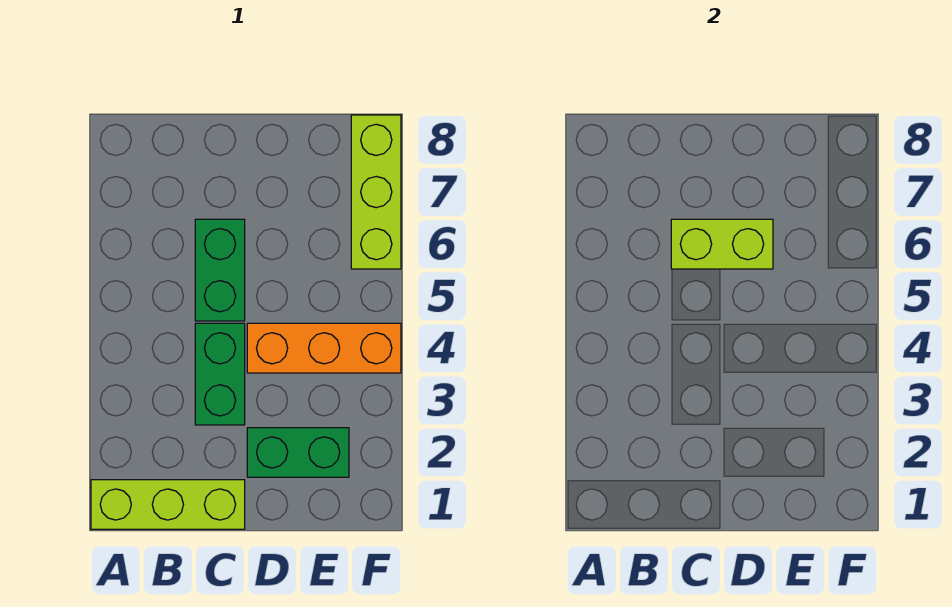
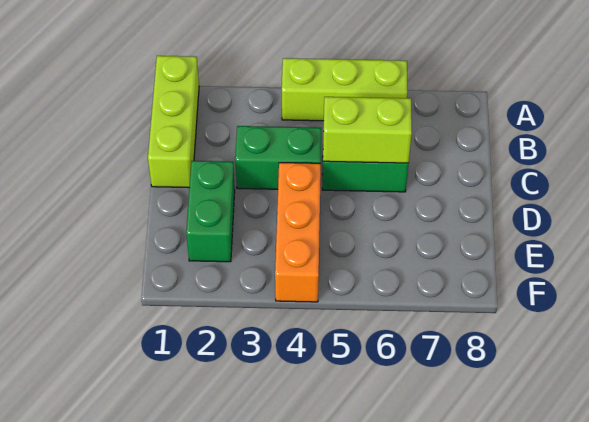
lime brick C6:D6 level 2 -> lime brick C5:C6 level 2
lime brick F6:F8 level 1 -> lime brick A4:A6 level 1

